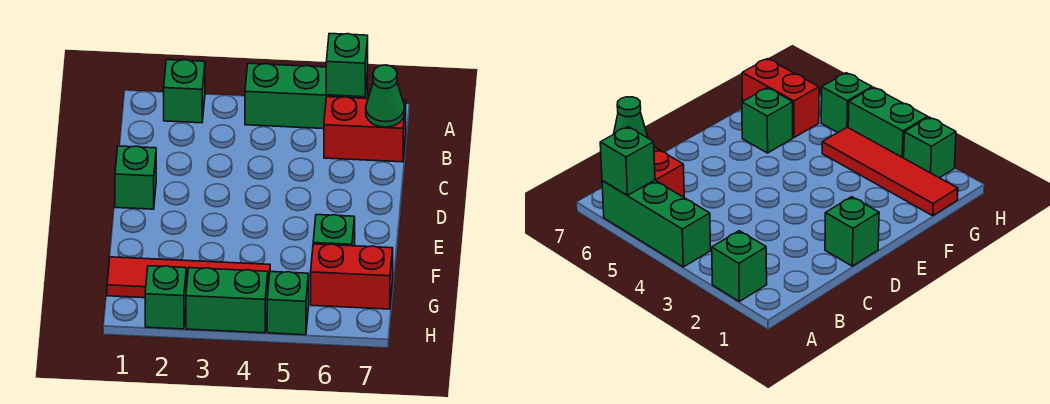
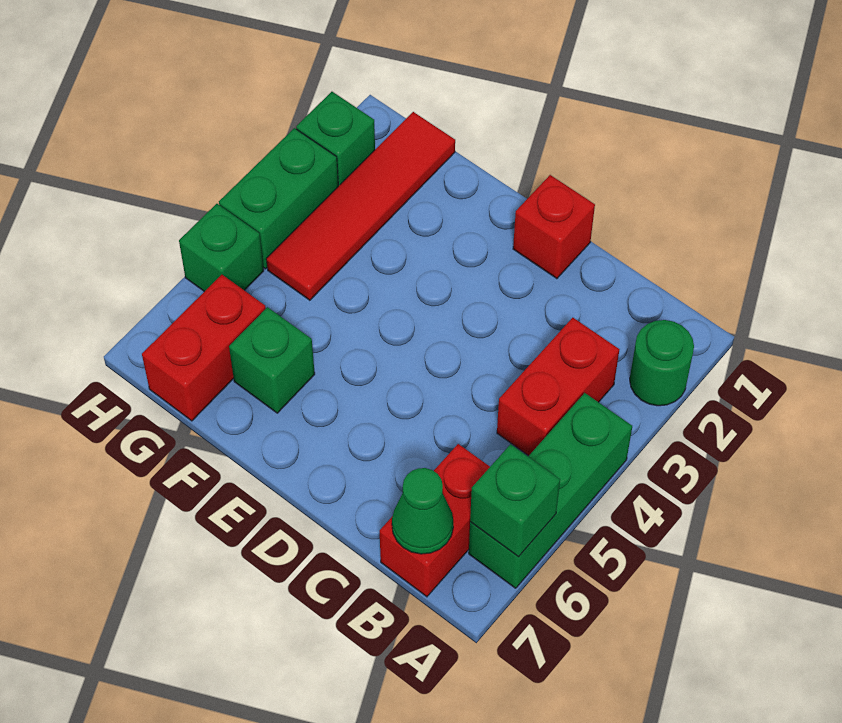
green brick A2 level 1 -> green round brick A2 level 1
none -> red brick B3:B4 level 1
green brick D1 level 1 -> red brick D1 level 1

